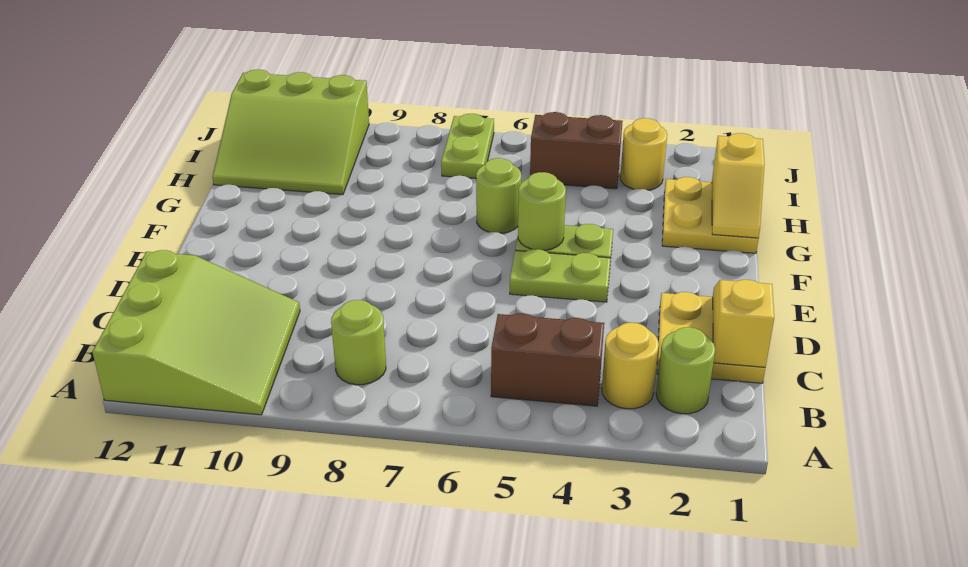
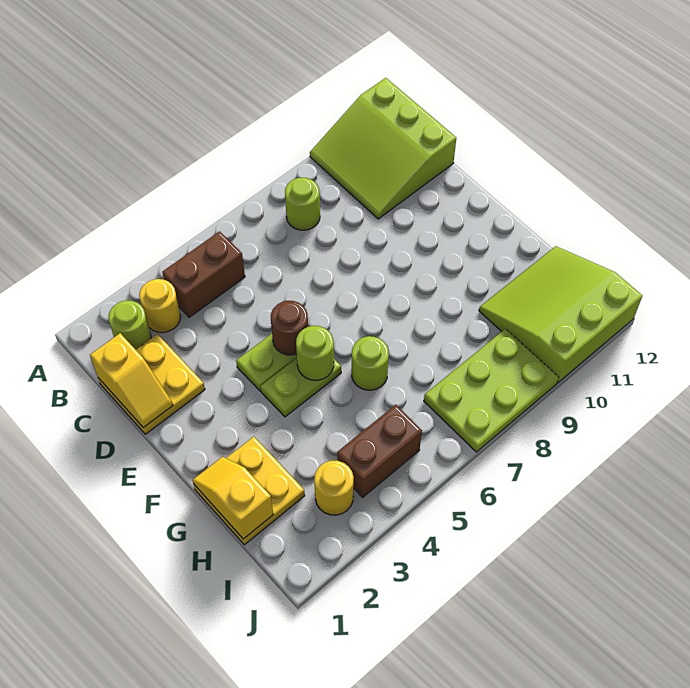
none -> brown round brick E5 level 2
lime plate I7:J7 level 1 -> lime plate I7:J9 level 1

